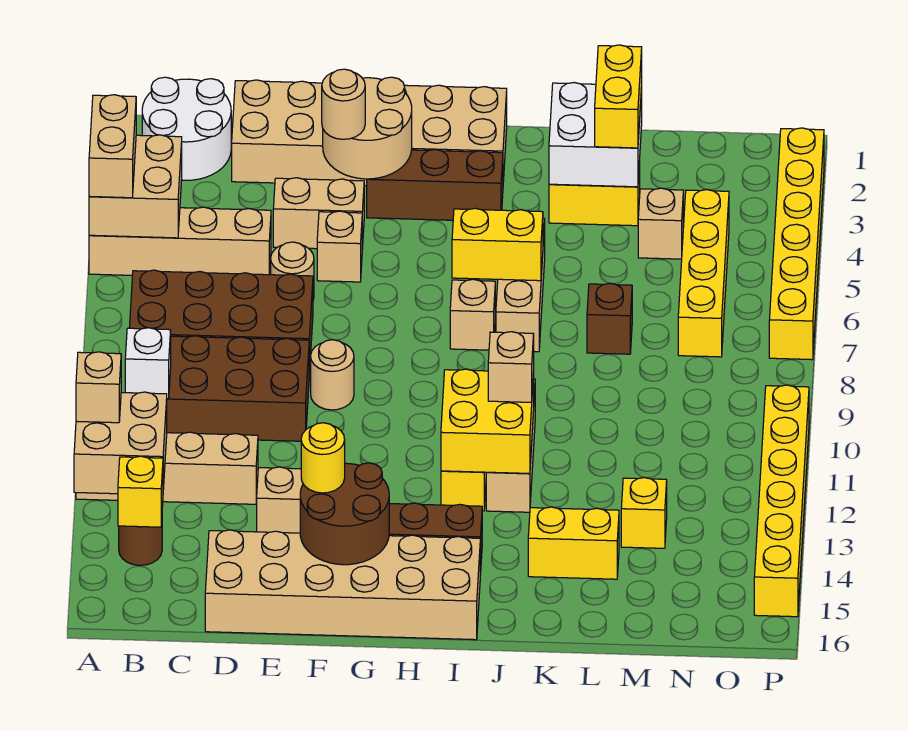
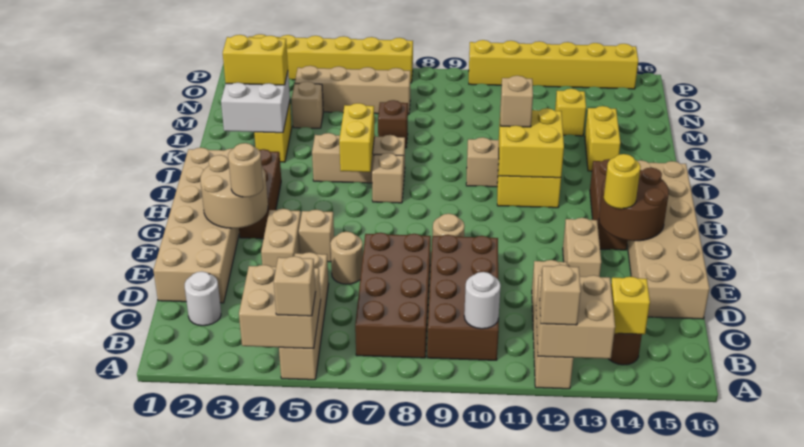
tan brick A4:A5 level 3 -> tan brick A5 level 3
white round brick B1:C2 level 1 -> white round brick C2 level 1
white brick B10 level 2 -> white round brick B10 level 2
yellow brick N4:N7 level 1 -> tan brick N4:N7 level 1

